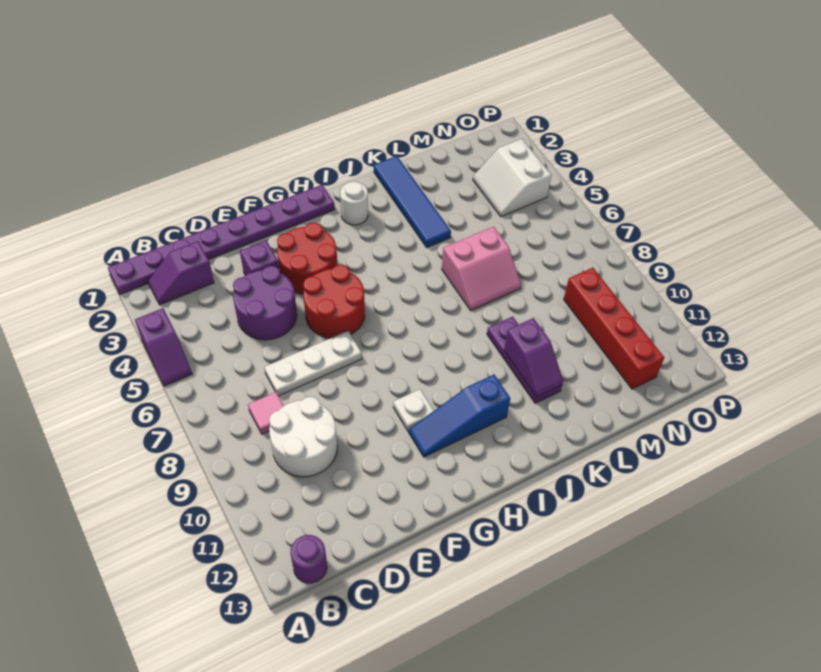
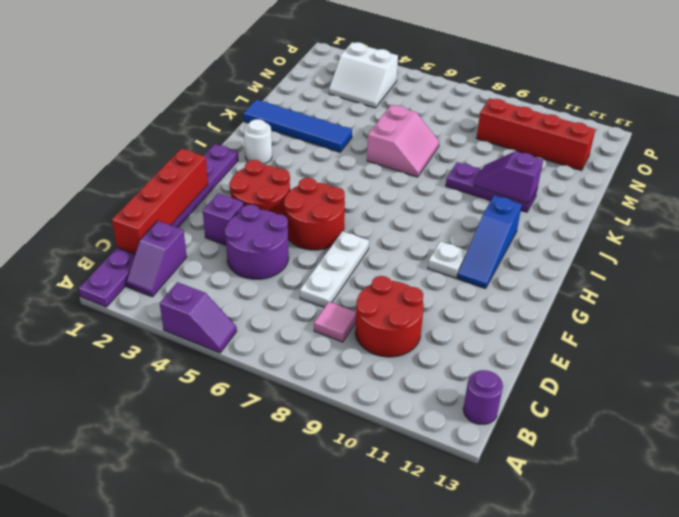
none -> red brick C1:F1 level 2
white round brick C9:D10 level 1 -> red round brick C9:D10 level 1
purple slope K10:K11 level 2 top 10 -> purple slope K10:K11 level 2 top 11

